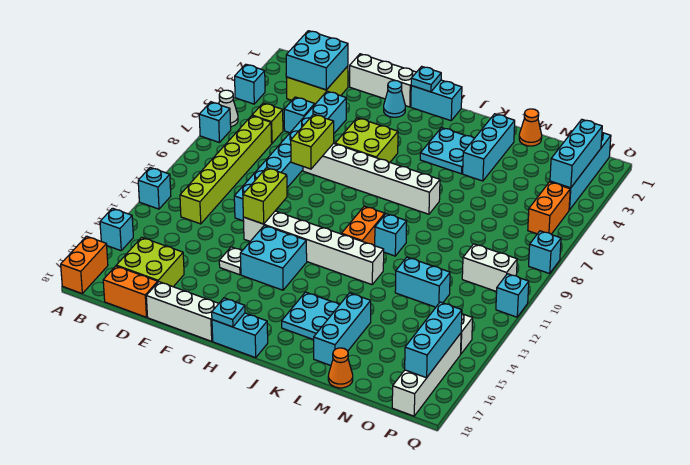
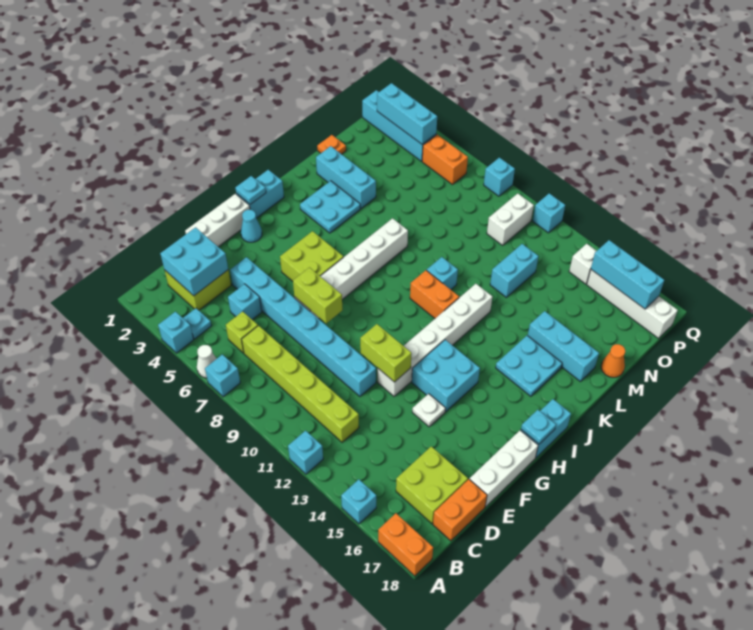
none -> cyan plate B4 level 1
orange cone M1 level 1 -> orange plate M1 level 1

